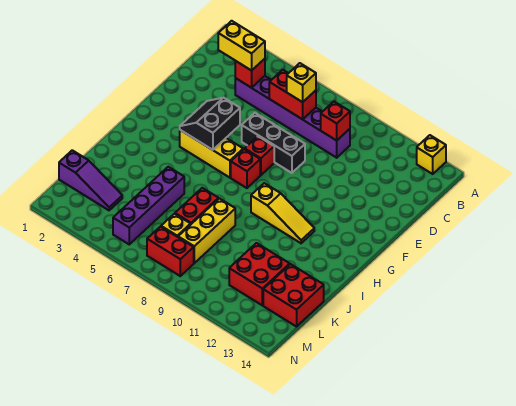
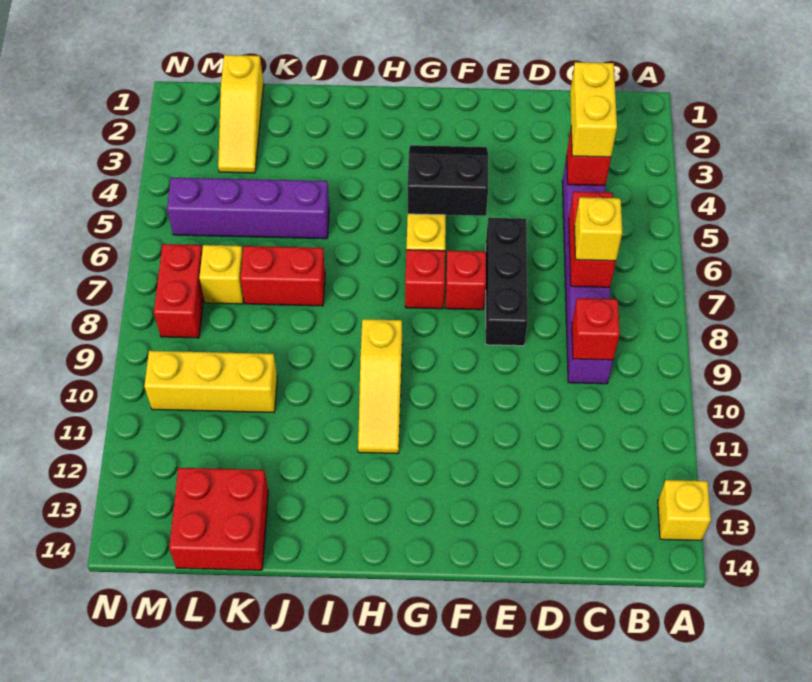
yellow brick J8:L8 level 1 -> yellow brick K10:M10 level 1
red brick K11:L12 level 1 -> none
purple slope L1:L3 level 1 top 1 -> yellow slope L1:L3 level 1 top 1

